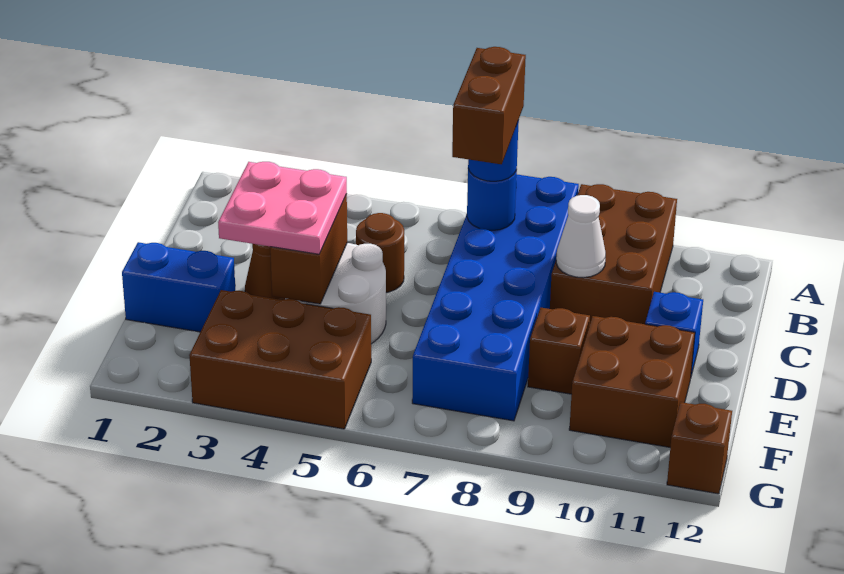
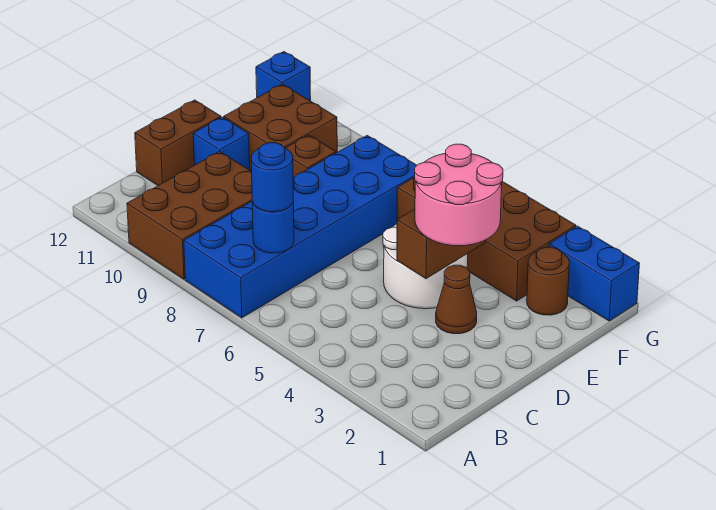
brown brick B7:C7 level 4 -> brown brick C12:D12 level 1
brown round brick C5 level 1 -> brown round brick F2 level 1
white cone C9 level 2 -> none
pink plate D3:E4 level 3 -> pink round brick D3:E4 level 3
blue brick E1:E2 level 1 -> blue brick G1:G2 level 1
brown brick F3:G5 level 1 -> brown brick F3:G6 level 1
brown brick G12 level 1 -> blue brick G12 level 1

